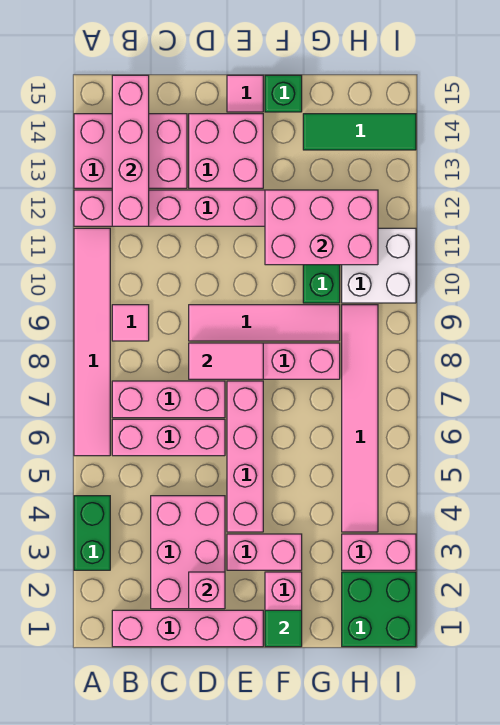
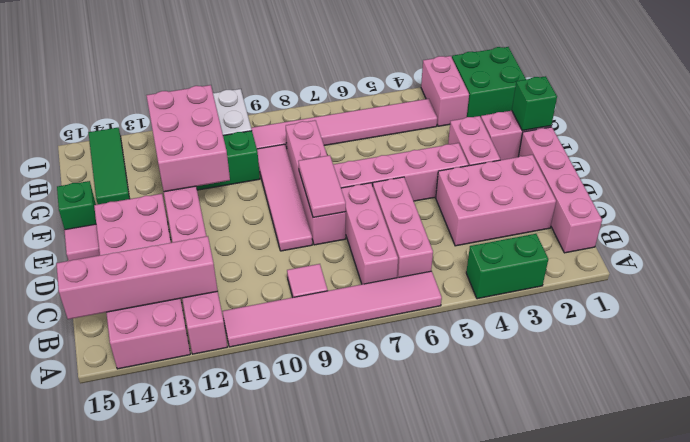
pink brick D2 level 2 -> none
green tile F1 level 2 -> green brick F1 level 2

